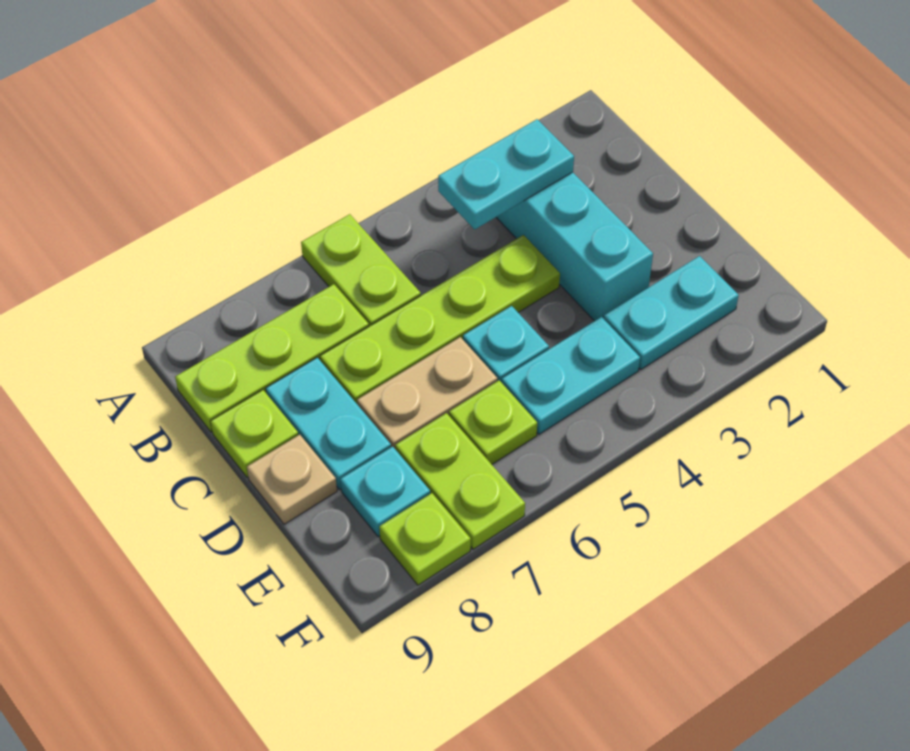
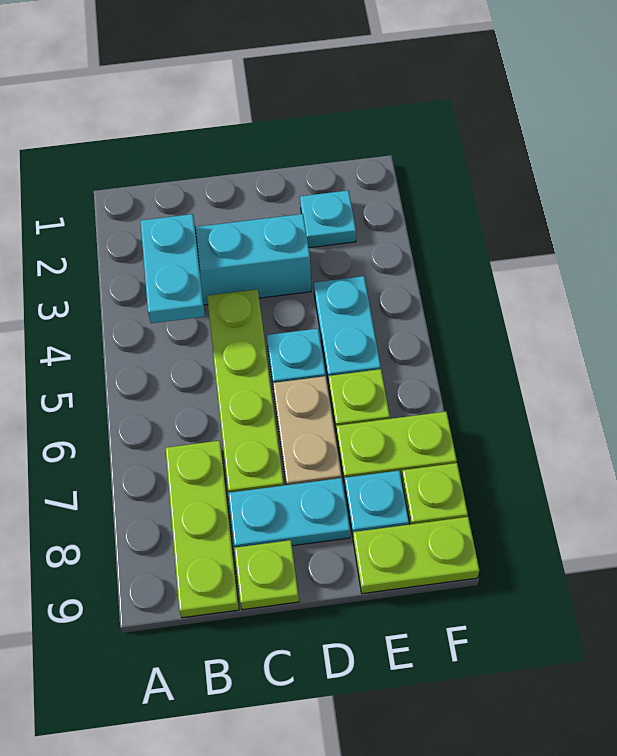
lime plate A6:B6 level 1 -> lime plate E9:F9 level 1
tan plate D9 level 1 -> none
cyan plate E2:E3 level 1 -> cyan plate E2 level 1

